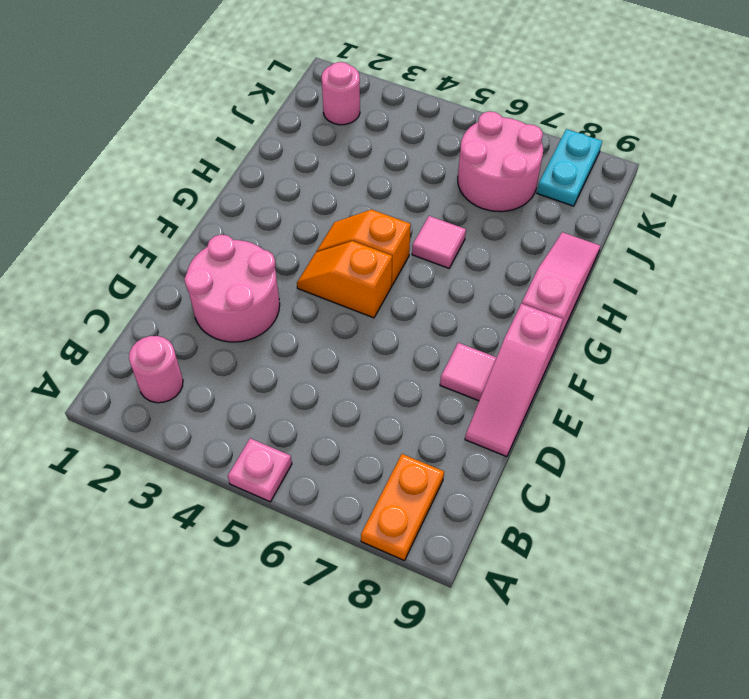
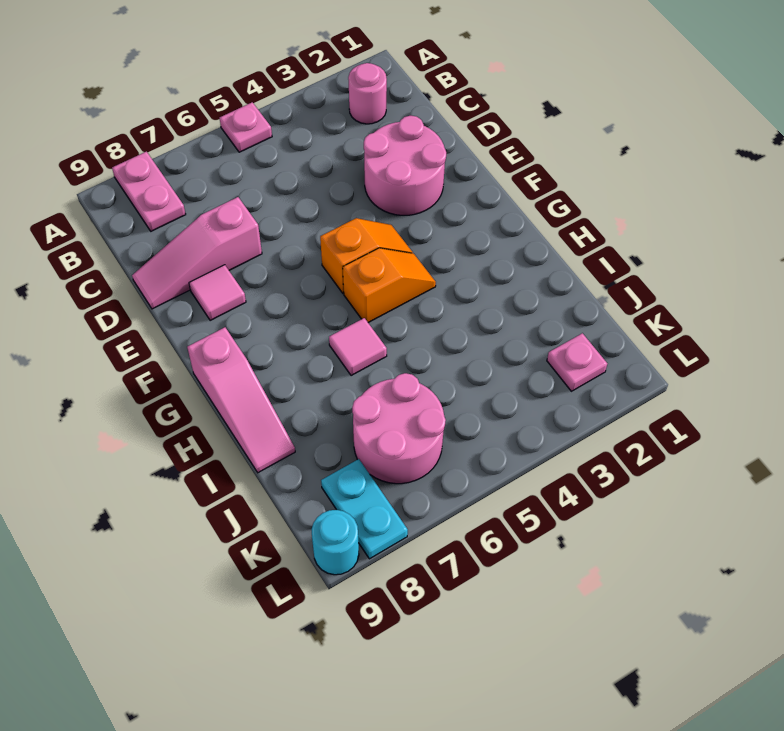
orange plate A8:B8 level 1 -> pink plate A8:B8 level 1
pink slope D9:F9 level 1 top F -> pink slope D7:D9 level 1 top 7
pink round brick K2 level 1 -> pink plate K2 level 1
none -> cyan round brick L9 level 1

